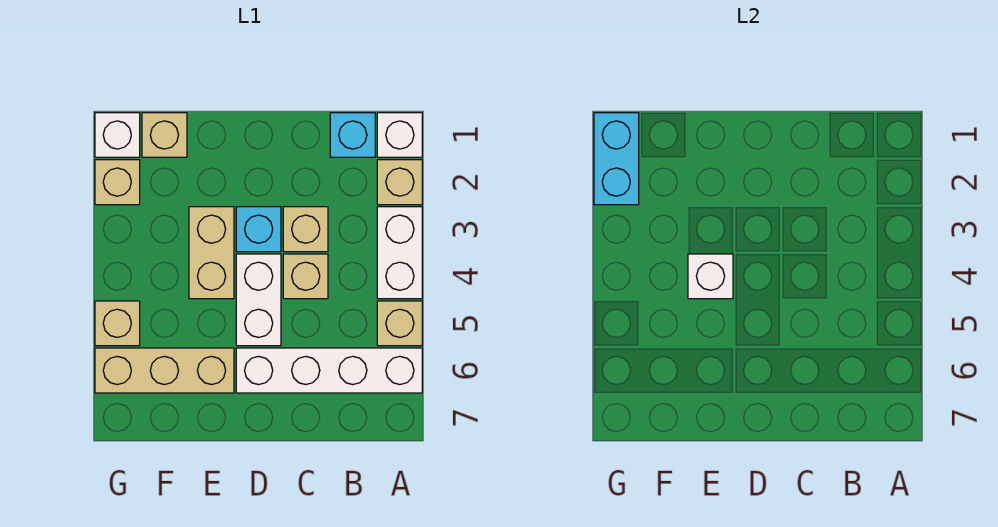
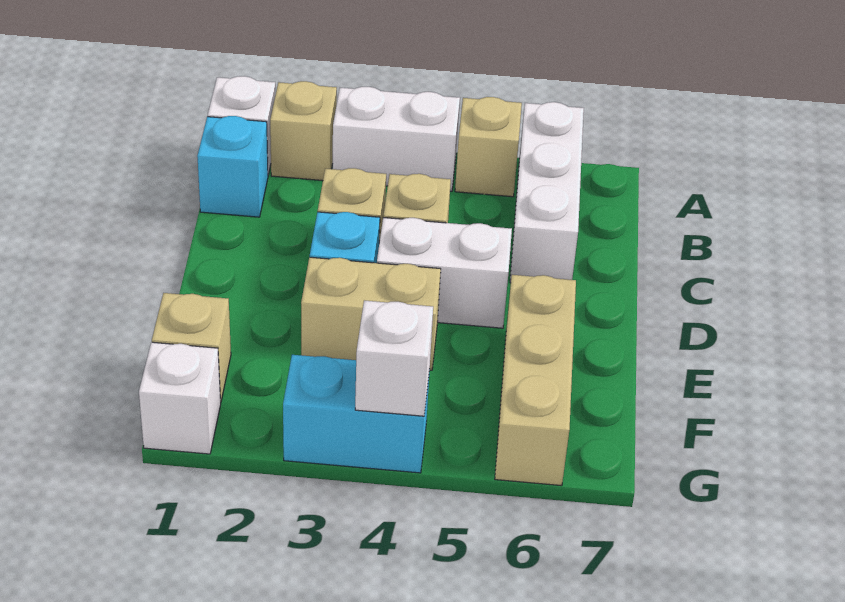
white brick A6:D6 level 1 -> white brick A6:C6 level 1
white brick E4 level 2 -> white brick G4 level 2
cyan brick G1:G2 level 2 -> cyan brick G3:G4 level 1
tan brick G2 level 1 -> none
tan brick G5 level 1 -> none

